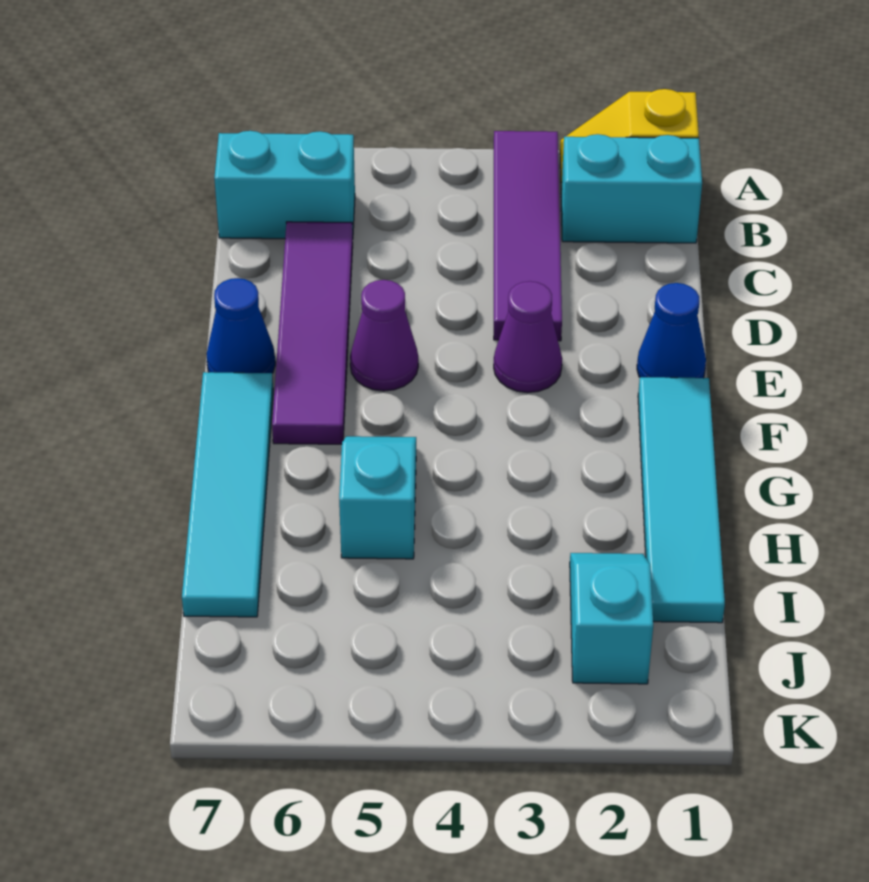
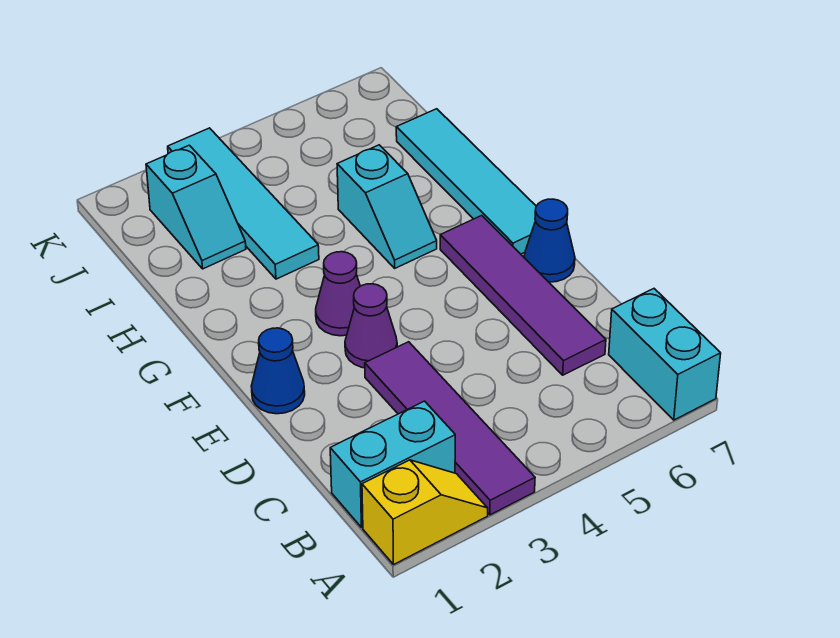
cyan brick B6:B7 level 1 -> cyan brick A7:B7 level 1
purple cone E5 level 1 -> purple cone F3 level 1
cyan tile F1:I1 level 1 -> cyan tile H3:K3 level 1

